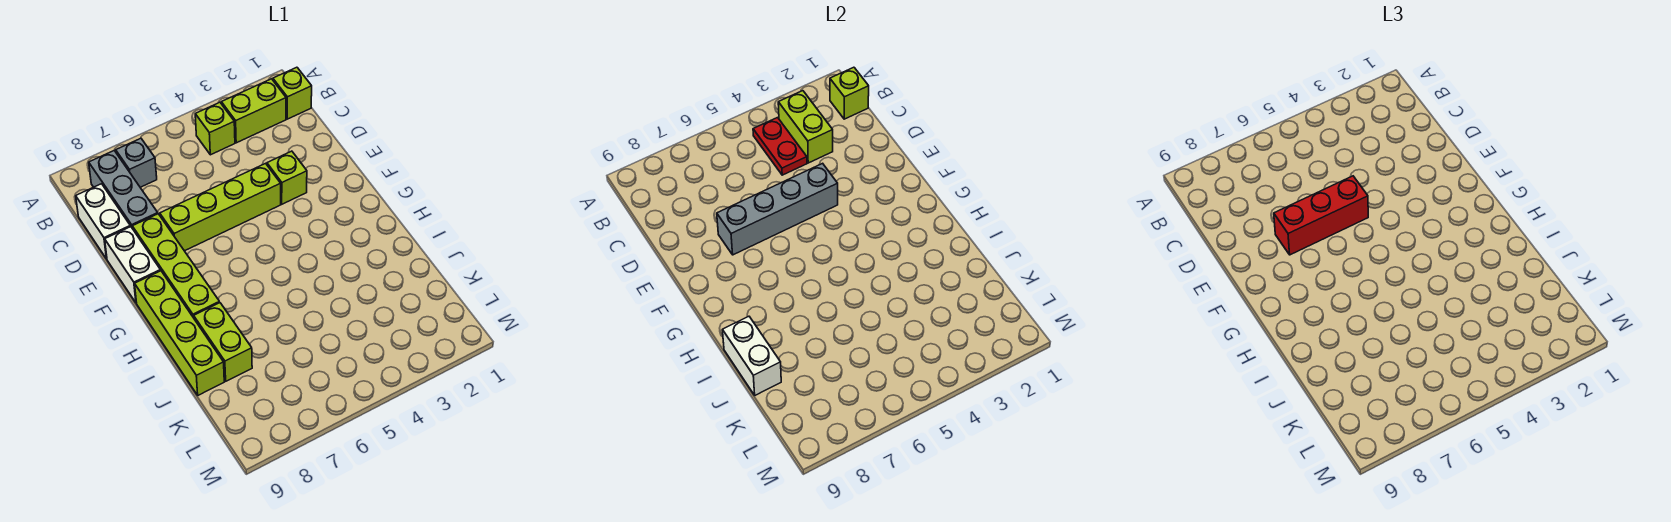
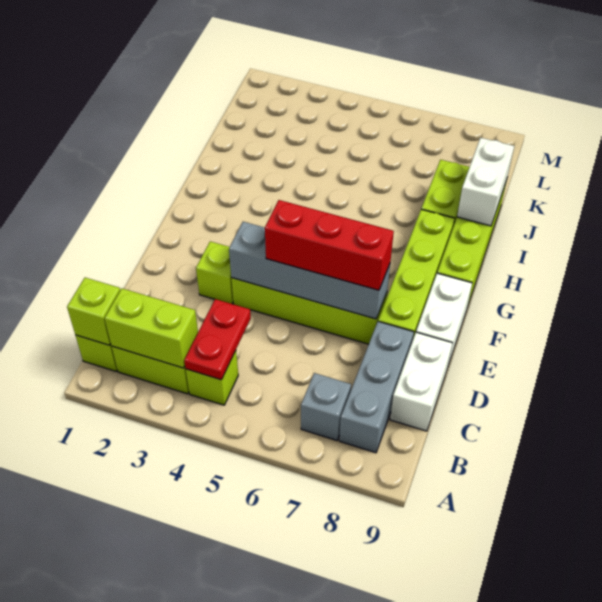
lime brick B3:C3 level 2 -> lime brick B2:B3 level 2

